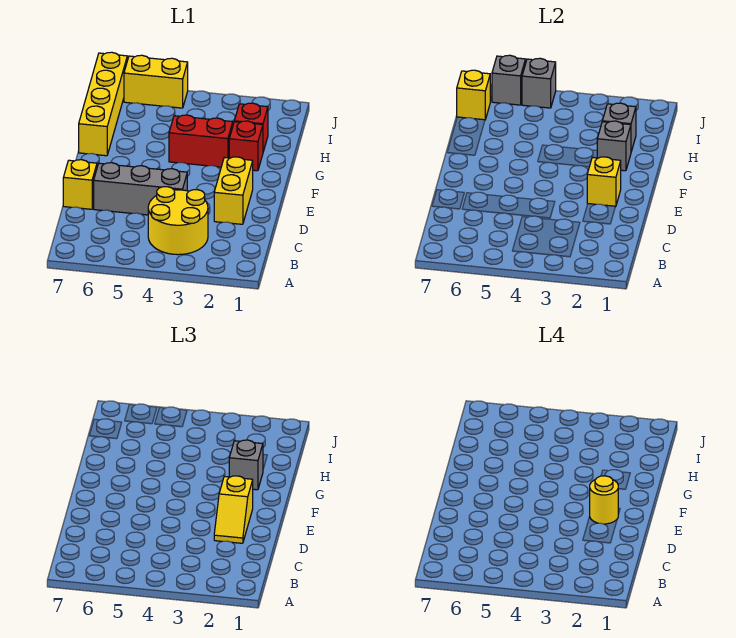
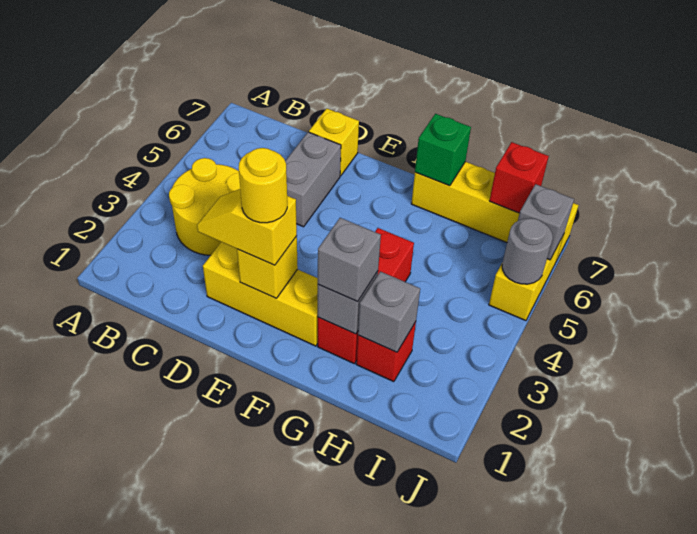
yellow brick D2:E2 level 1 -> yellow brick D2:F2 level 1
grey brick D4:D6 level 1 -> grey brick D5:D6 level 1
none -> green brick G7 level 2
yellow brick I7 level 2 -> red brick I7 level 2
grey brick J5 level 2 -> grey round brick J5 level 2

